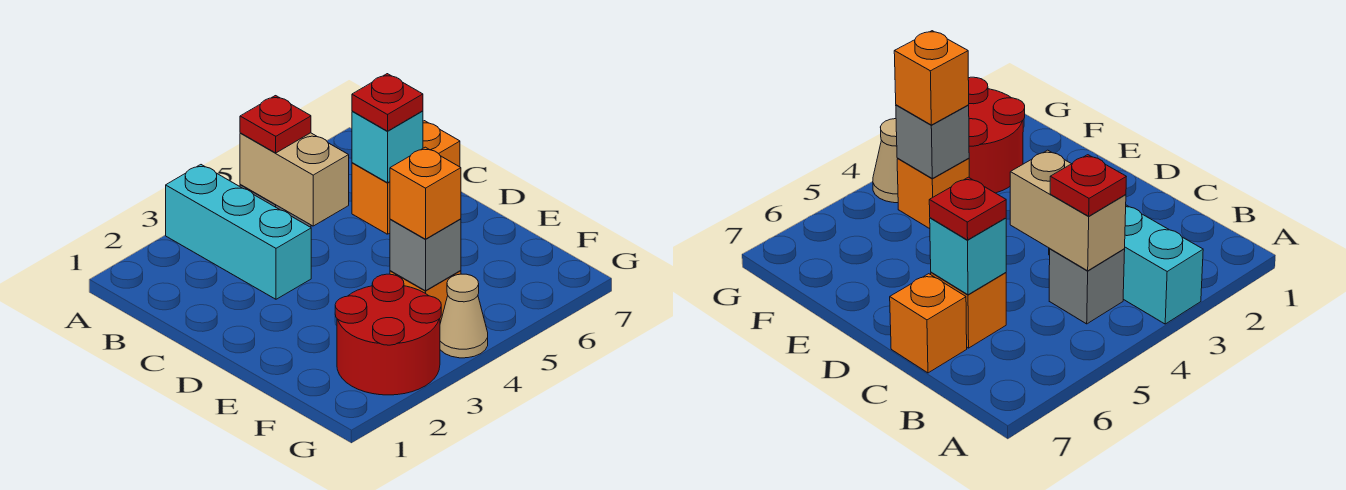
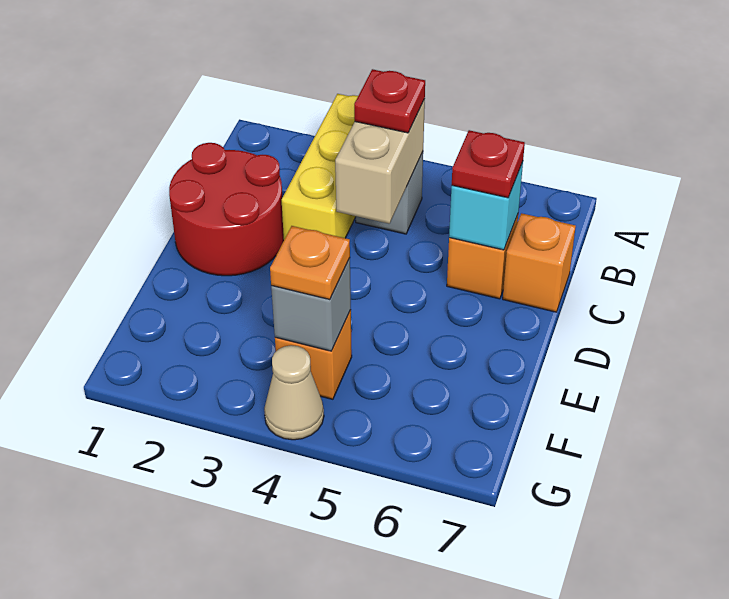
cyan brick A3:C3 level 1 -> yellow brick A3:C3 level 1
red round brick F2:G3 level 1 -> red round brick C1:D2 level 1
orange brick F4 level 3 -> orange plate F4 level 3

